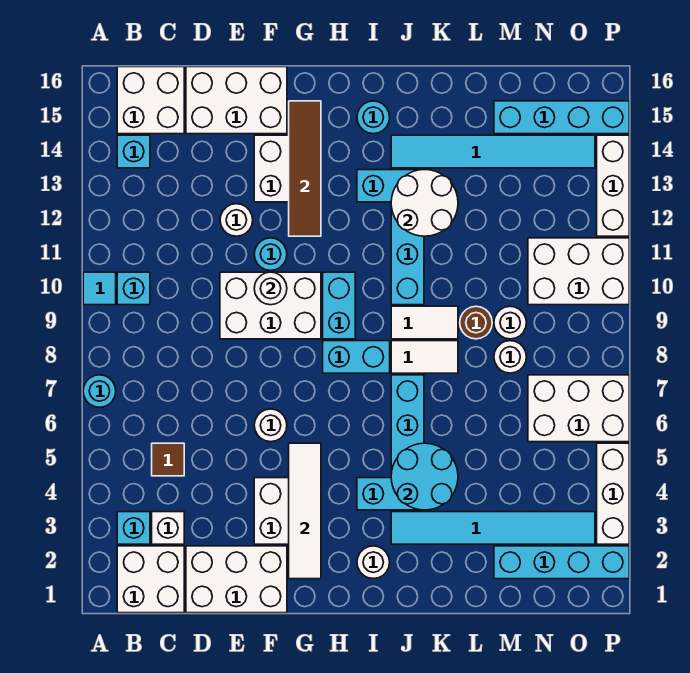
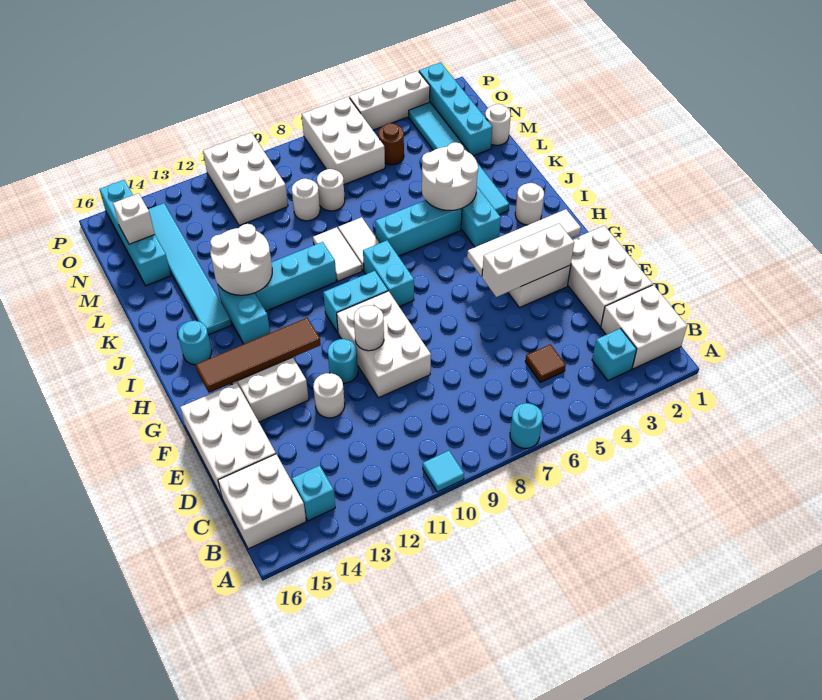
cyan brick B10 level 1 -> none
white brick C3 level 1 -> white brick N15 level 2
white round brick F6 level 1 -> white round brick M1 level 1
cyan round brick J4:K5 level 2 -> white round brick J4:K5 level 2
brown round brick L9 level 1 -> brown round brick N5 level 1
white brick P12:P14 level 1 -> white brick F3:F5 level 2

